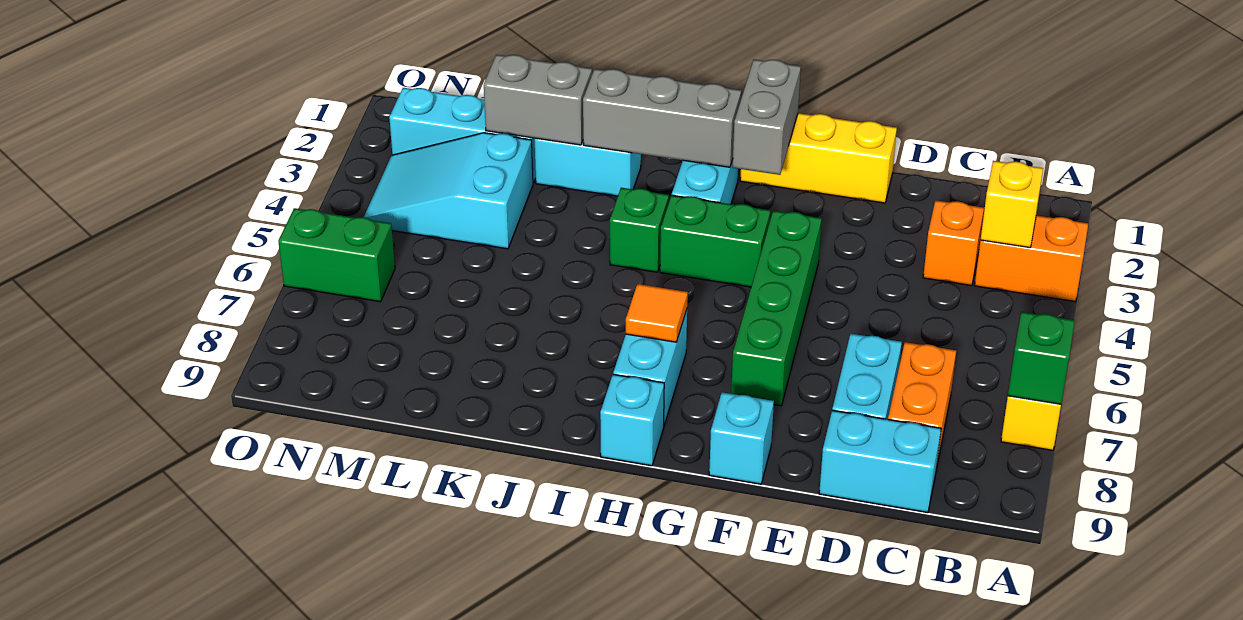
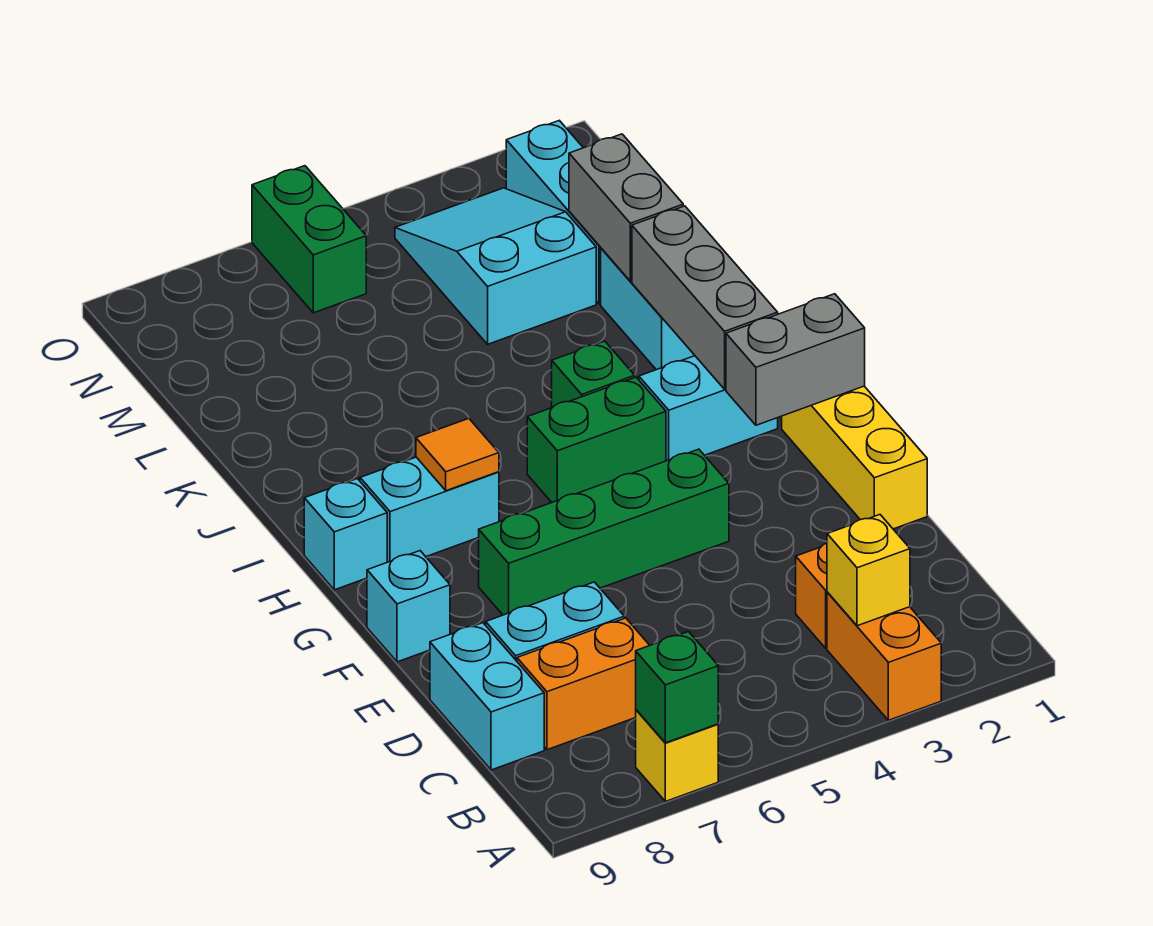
green brick G4:H4 level 1 -> green brick H4:H5 level 1

